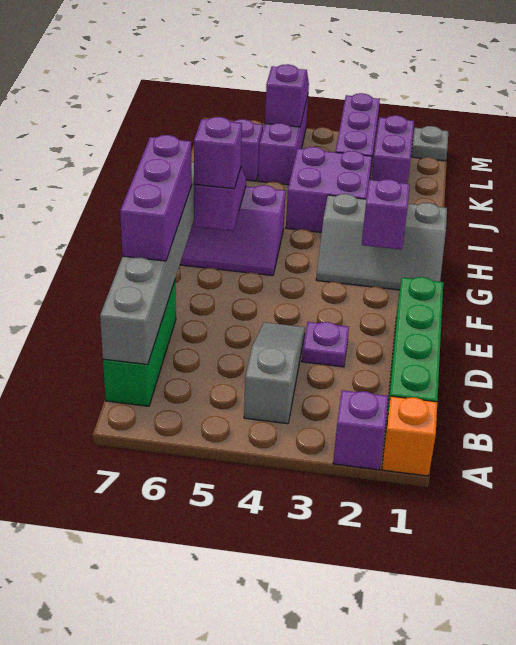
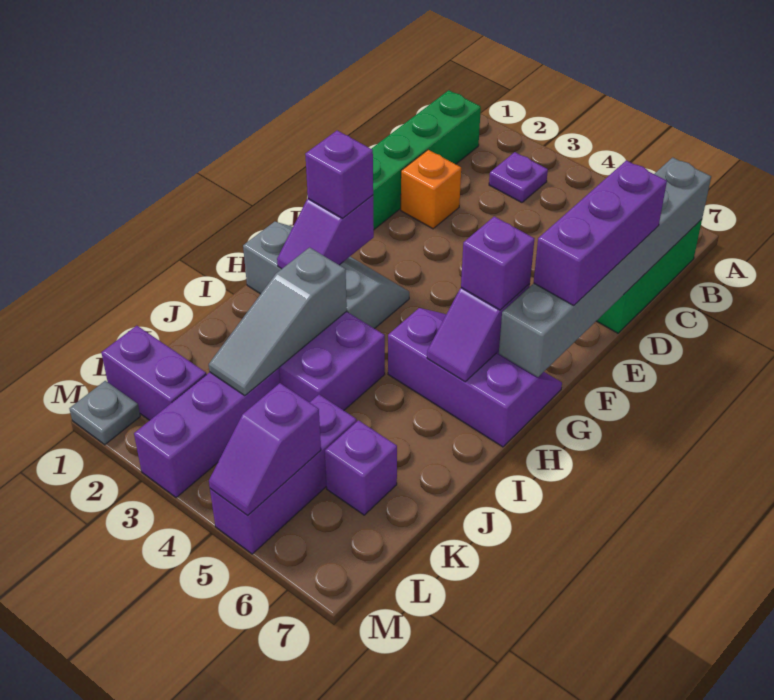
orange brick A1 level 1 -> orange brick D2 level 1
purple brick A2 level 1 -> purple brick G2 level 3
grey slope B4:D4 level 1 top B -> grey slope I3:K3 level 2 top I
purple plate D3 level 1 -> purple plate B3 level 1
purple brick K2:L2 level 1 -> purple brick L1:L2 level 1

